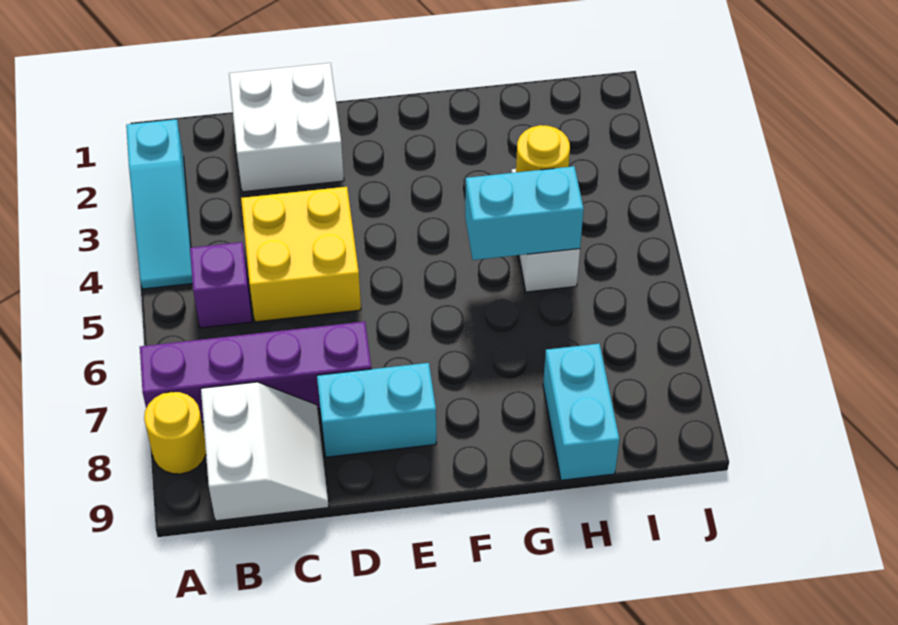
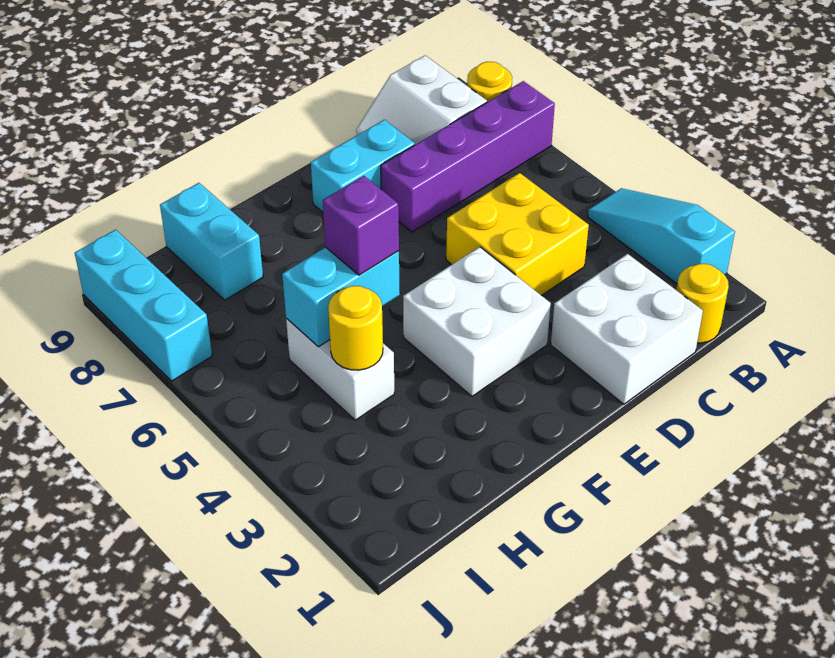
none -> yellow round brick B1 level 1
purple brick B5 level 1 -> purple brick G5 level 3
none -> white brick E3:F4 level 1
none -> cyan brick J7:J9 level 1

